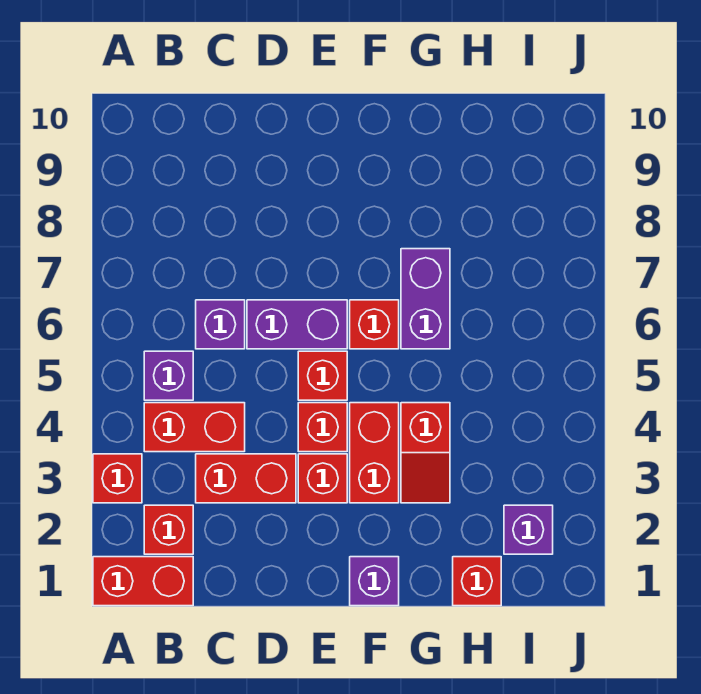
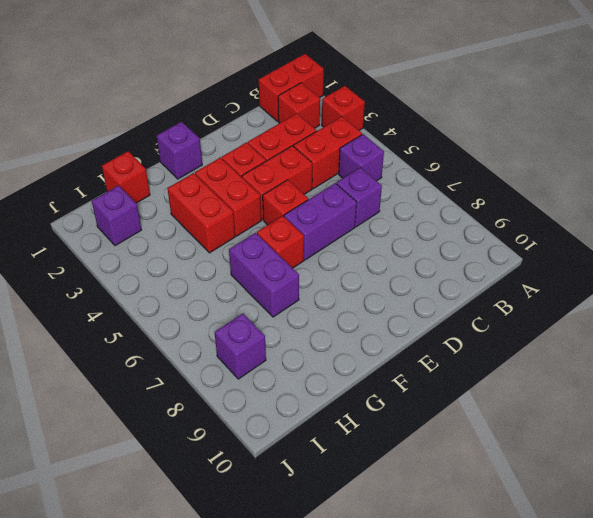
red brick E4 level 1 -> red brick D4:E4 level 1
red slope G3:G4 level 1 top 4 -> red brick G3:G4 level 1
none -> purple brick I8 level 1

